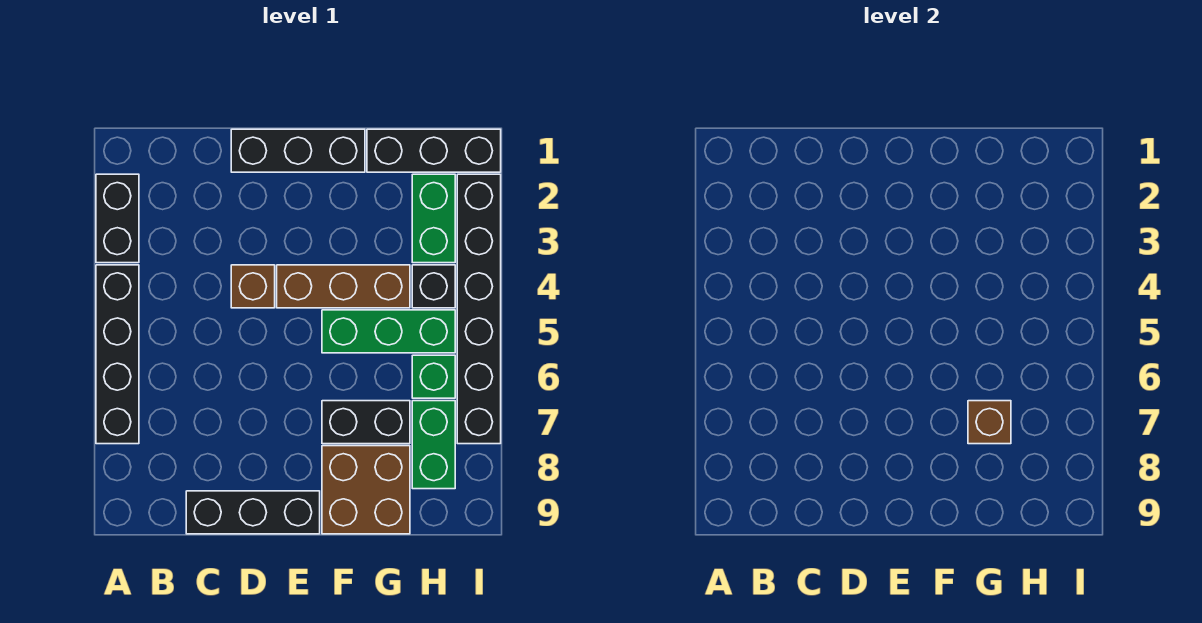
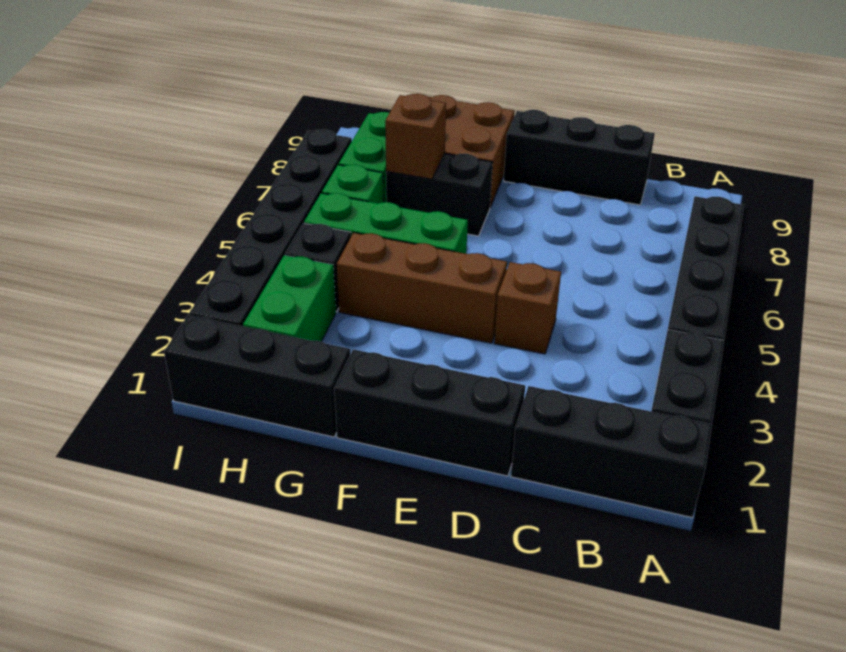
none -> black brick A1:C1 level 1

